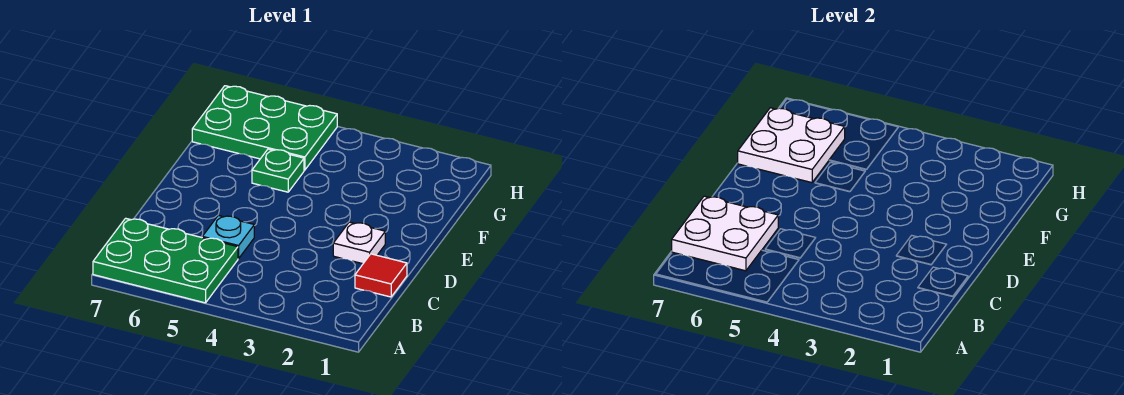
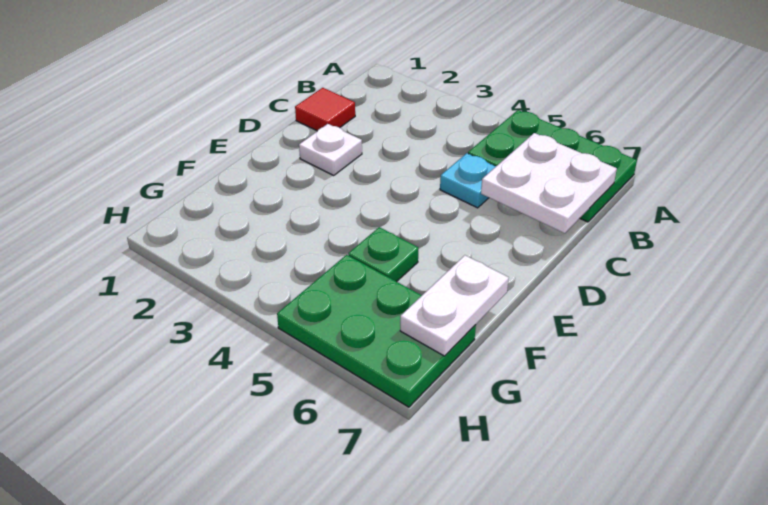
white plate F6:G7 level 2 -> white plate F7:G7 level 2

